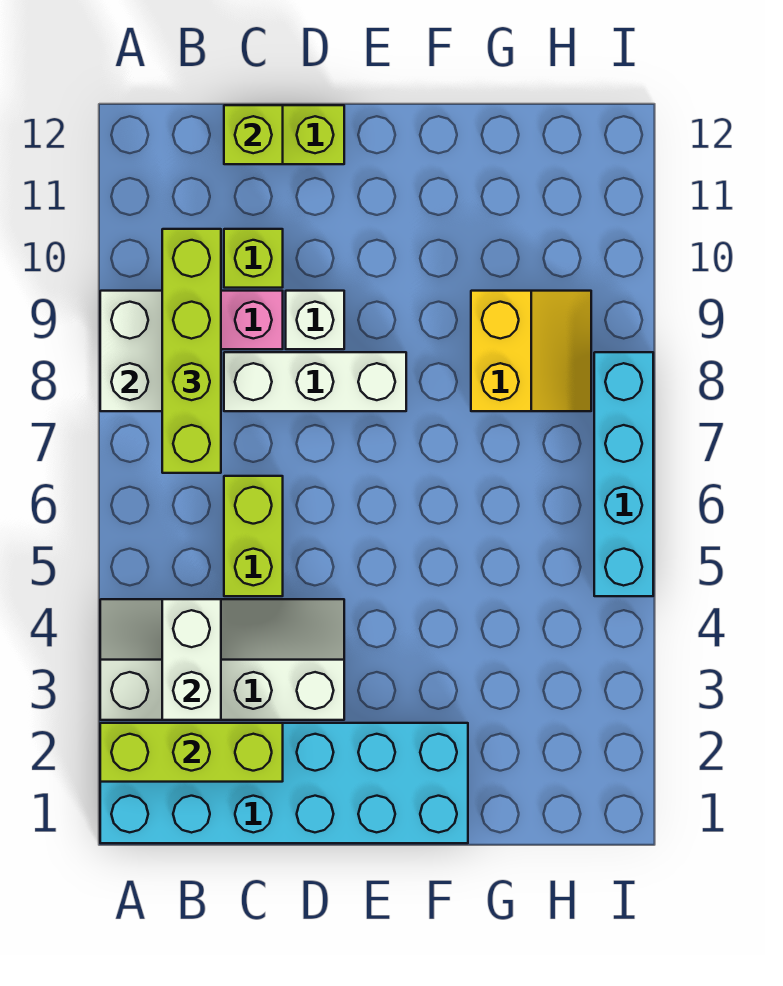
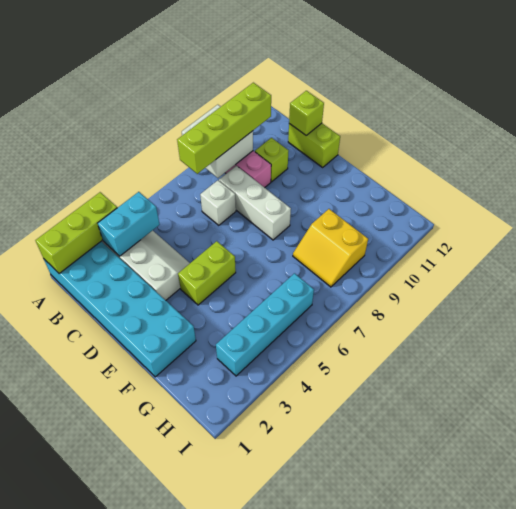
lime brick A2:C2 level 2 -> lime brick A1:A3 level 2
white brick B3:B4 level 2 -> cyan brick B3:B4 level 2
lime brick C5:C6 level 1 -> lime brick E4:E5 level 1
white brick D9 level 1 -> white brick C7 level 1
yellow slope G8:H9 level 1 top G -> yellow slope G8:H9 level 1 top 9
cyan brick I5:I8 level 1 -> cyan brick H3:H6 level 1

